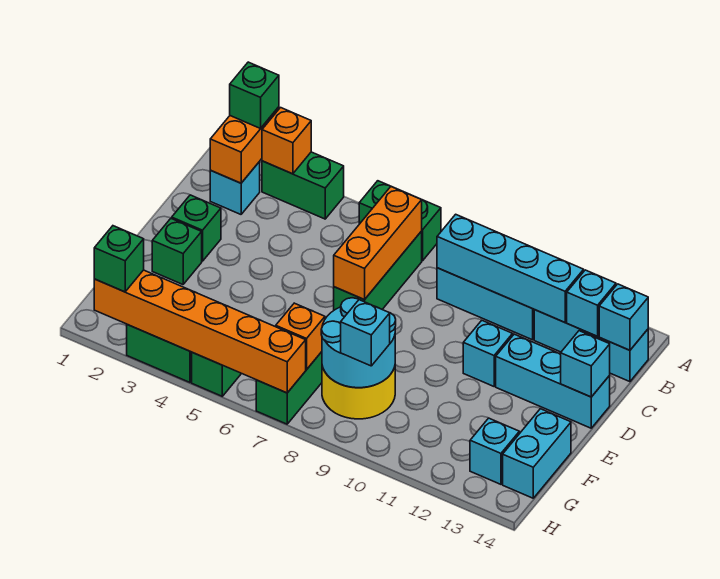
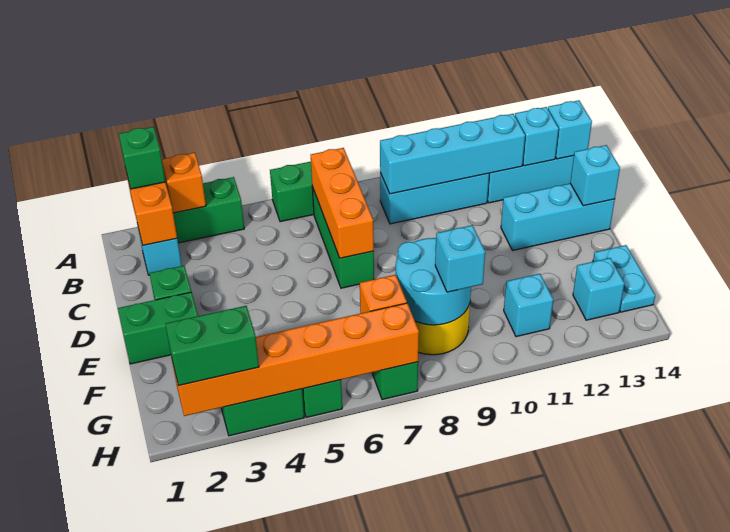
cyan brick D11 level 1 -> cyan brick G11 level 1
green brick E2 level 1 -> green brick E1:E2 level 1
cyan brick F14:G14 level 1 -> cyan plate F14:G14 level 1
green brick H2 level 3 -> green brick H2:H3 level 3

